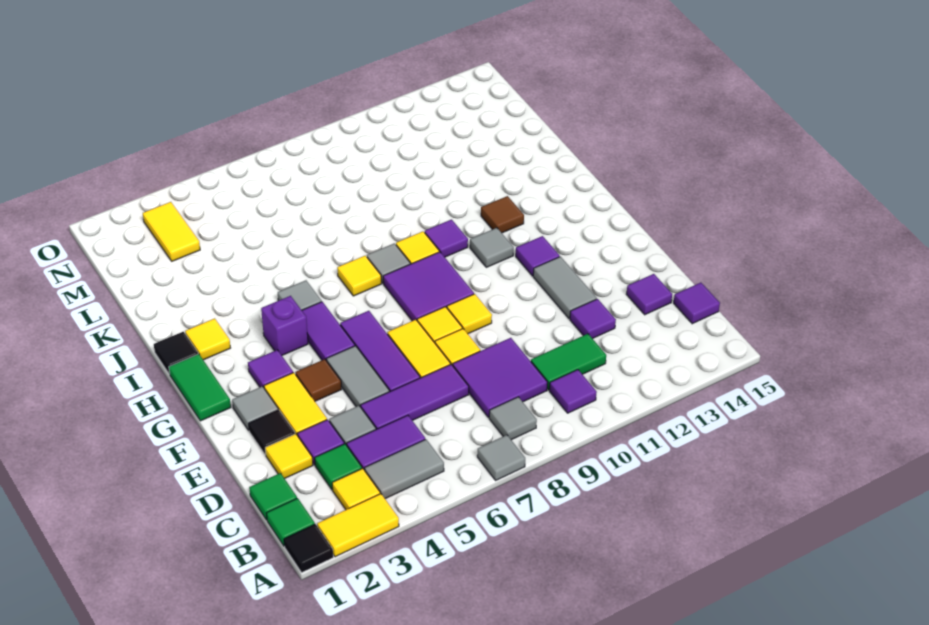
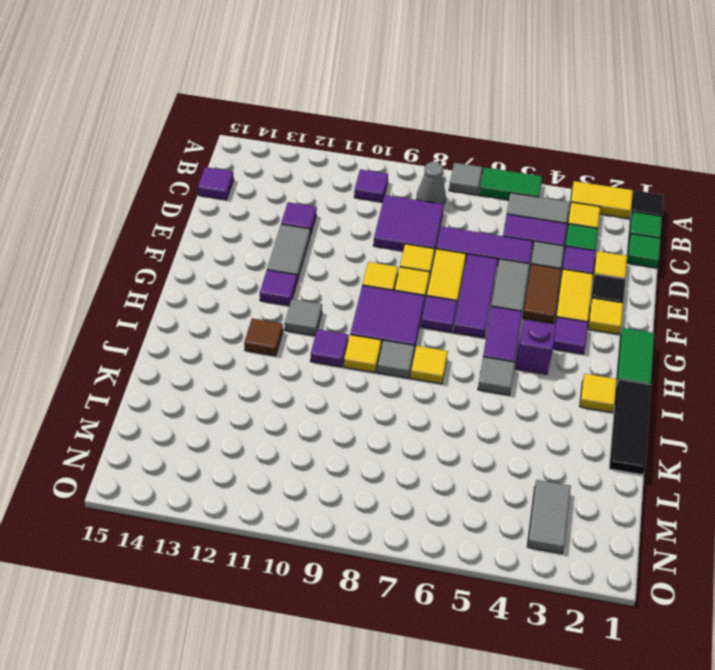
grey tile B8 level 1 -> grey cone B8 level 1
green tile C10:C11 level 1 -> green tile A5:A6 level 1
purple tile D14 level 1 -> purple tile G7 level 1
grey tile F2 level 1 -> yellow tile F2 level 1
brown tile F4 level 1 -> brown tile E4:F4 level 1
black tile I1 level 1 -> black tile I1:K1 level 1
yellow tile M3:N3 level 1 -> grey tile M3:N3 level 1

